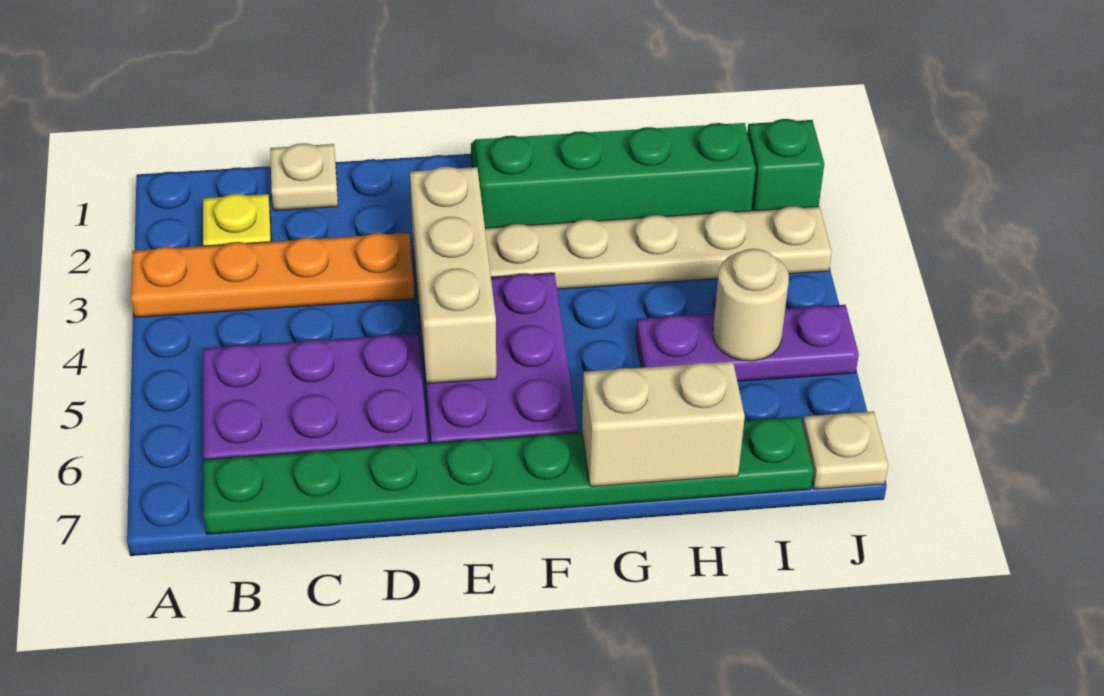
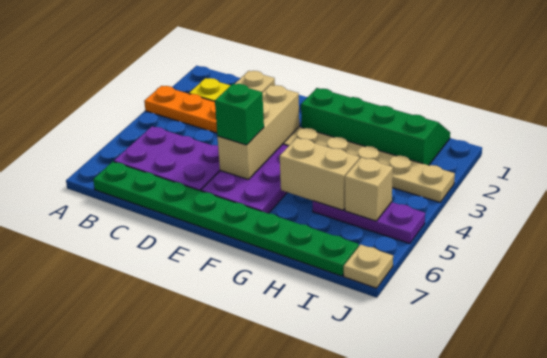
tan brick G7:H7 level 2 -> tan brick G5:H5 level 2
tan round brick I5 level 2 -> tan brick I5 level 2
green brick J2 level 1 -> green brick E5 level 3

